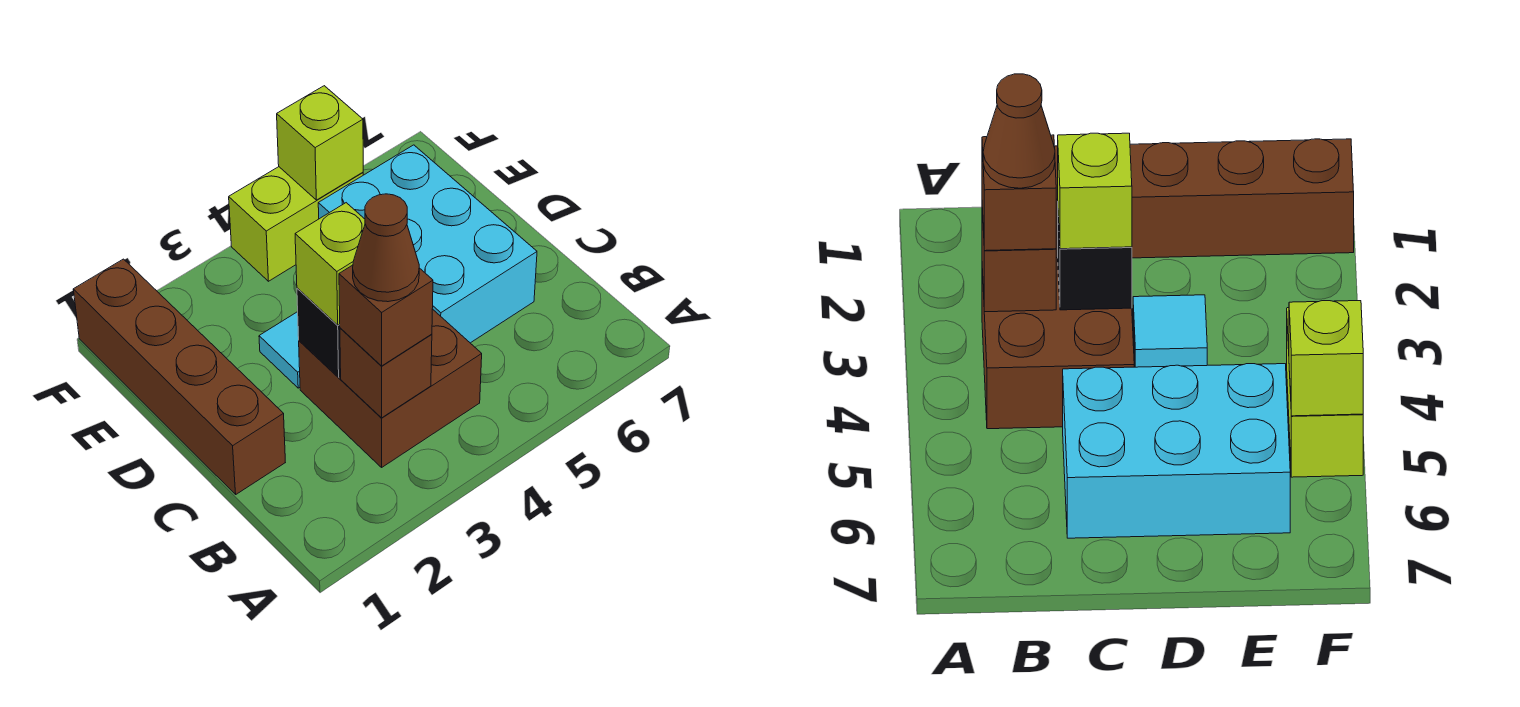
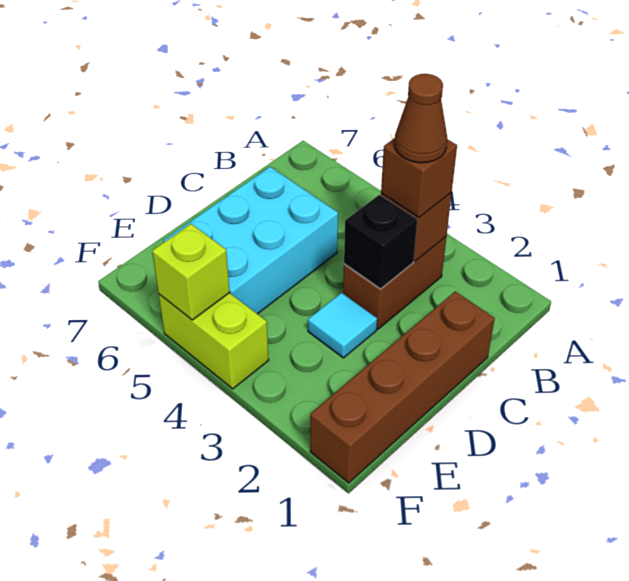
brown brick B3:C4 level 1 -> brown brick B3:C3 level 1
lime brick C3 level 3 -> none

